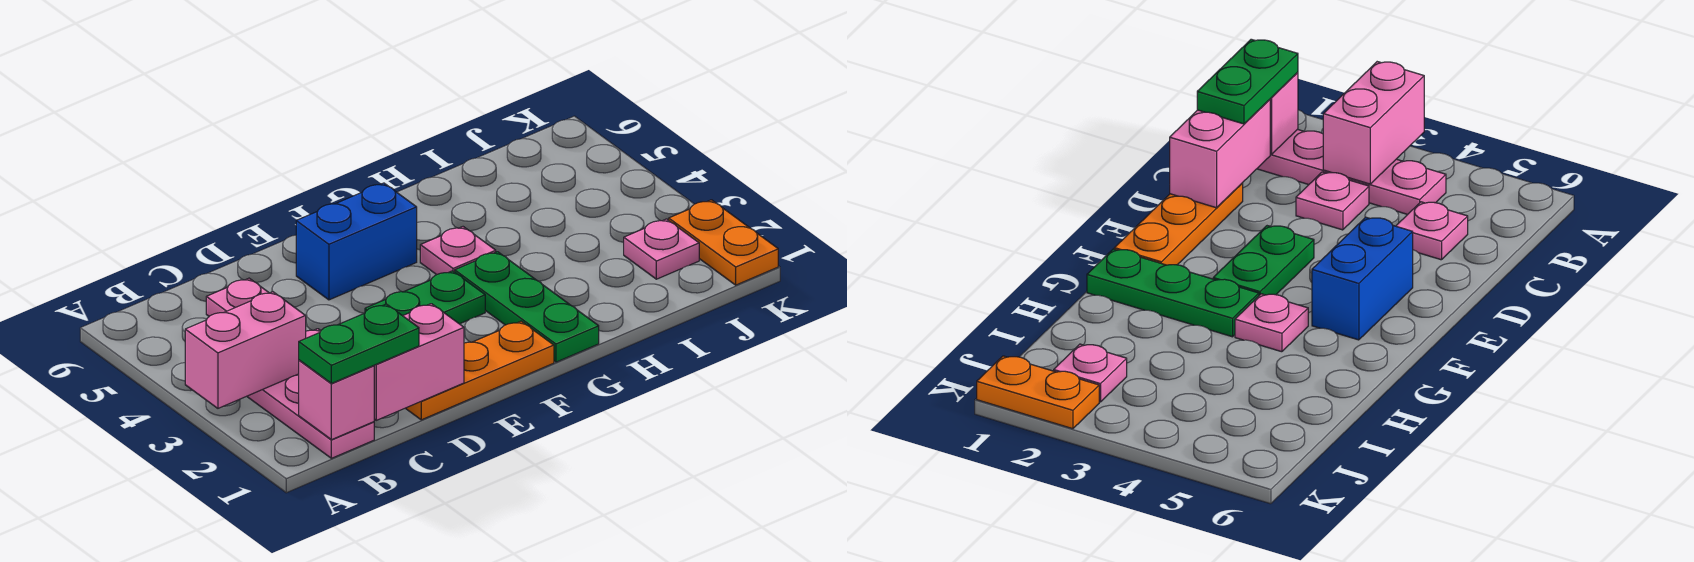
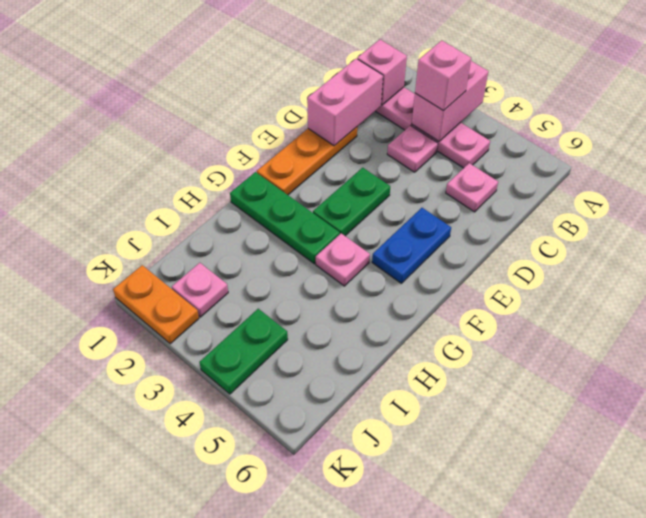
green plate B1:C1 level 3 -> green plate J4:K4 level 1
none -> pink brick B3 level 3
blue brick E5:F5 level 1 -> blue plate E5:F5 level 1

